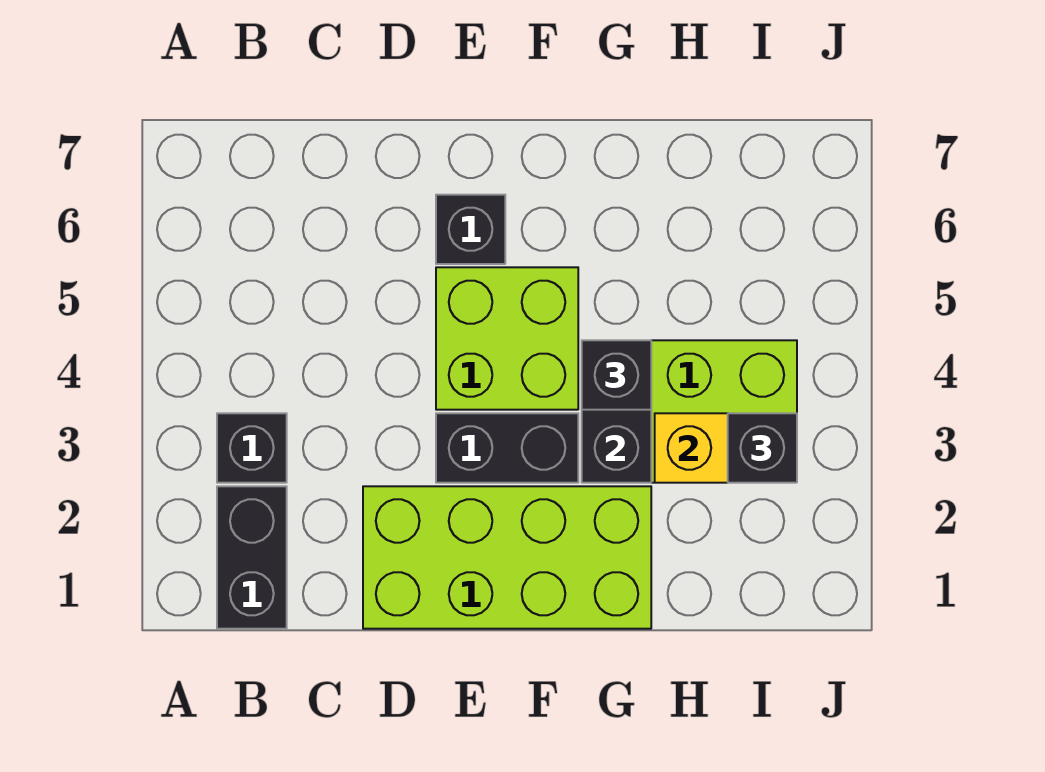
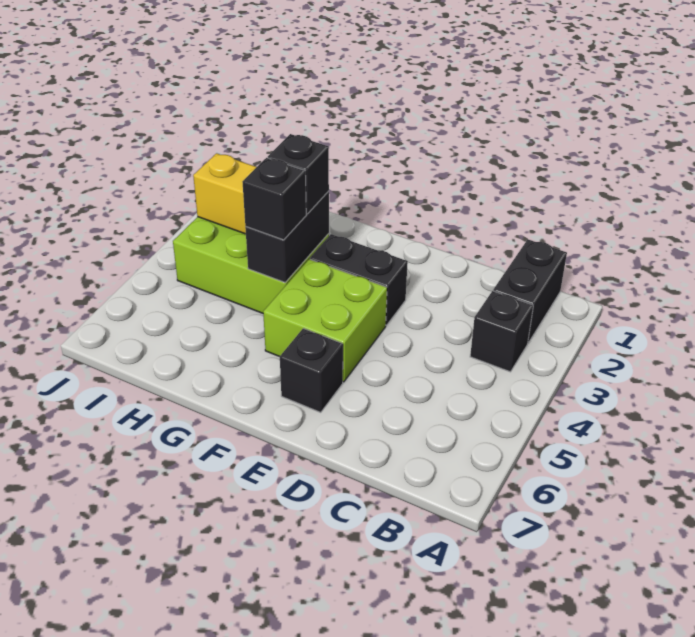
lime brick D1:G2 level 1 -> none
black brick I3 level 3 -> black brick G3 level 3

